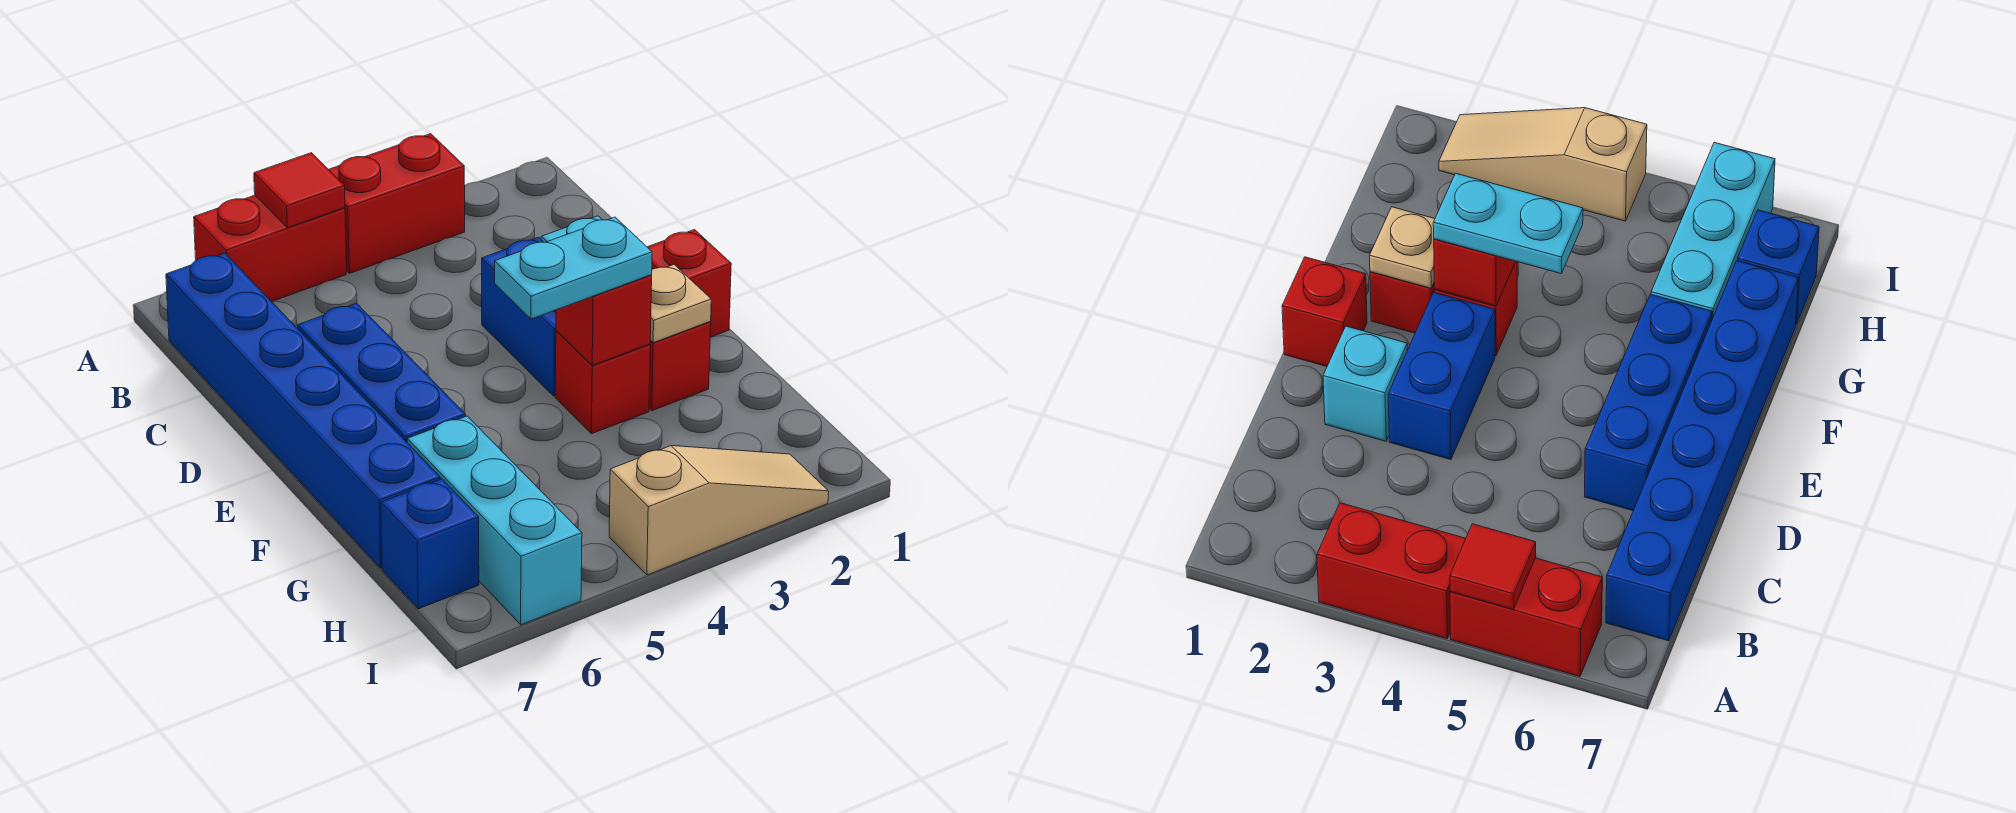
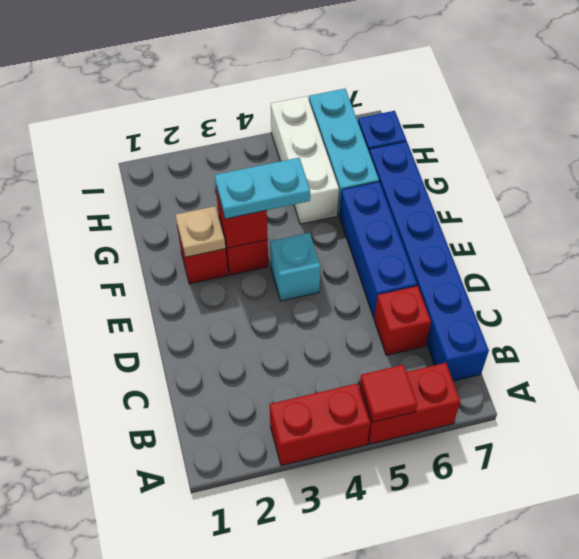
cyan brick D2 level 1 -> cyan brick E4 level 1
blue brick D3:E3 level 1 -> none
red brick E1 level 1 -> red brick C6 level 1
none -> white brick G5:I5 level 1
tan slope I2:I4 level 1 top 4 -> none

